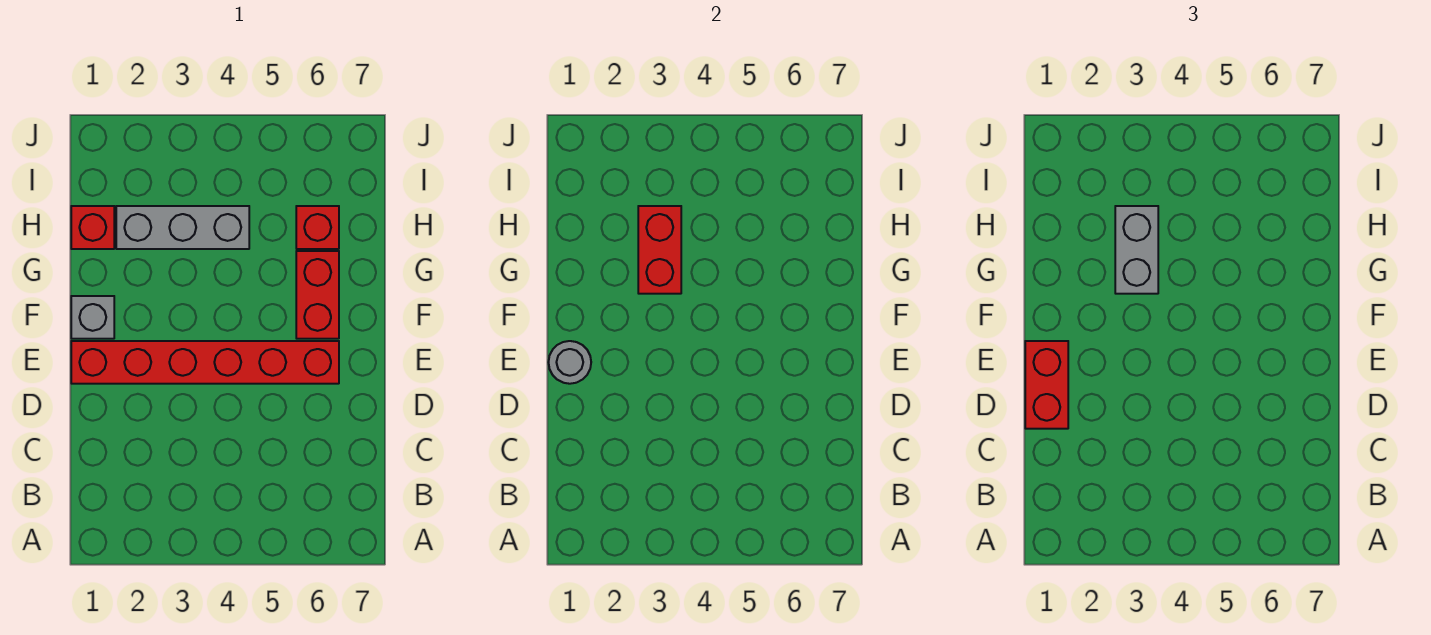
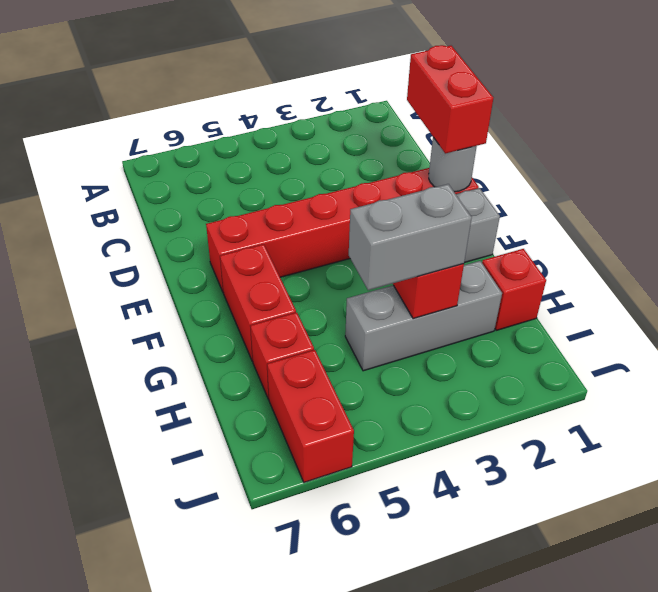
grey brick G3:H3 level 3 -> grey brick H3:H4 level 3
none -> red brick I6:J6 level 1

